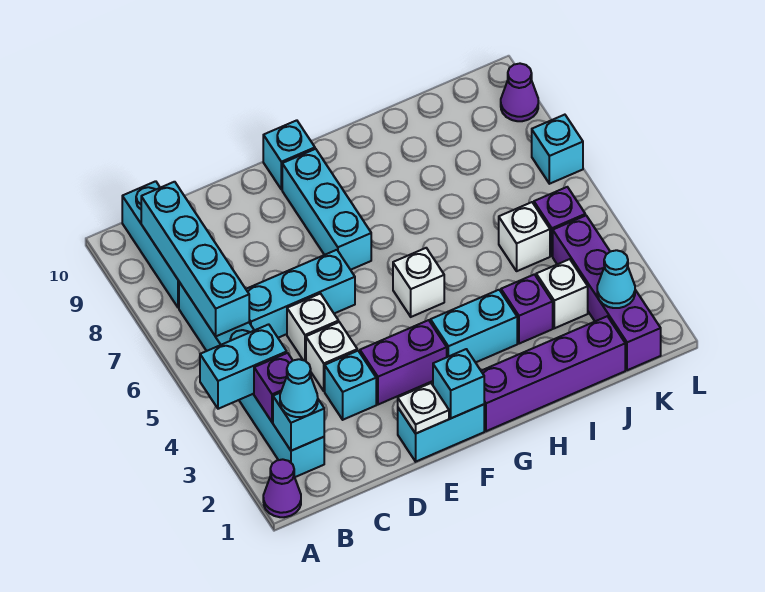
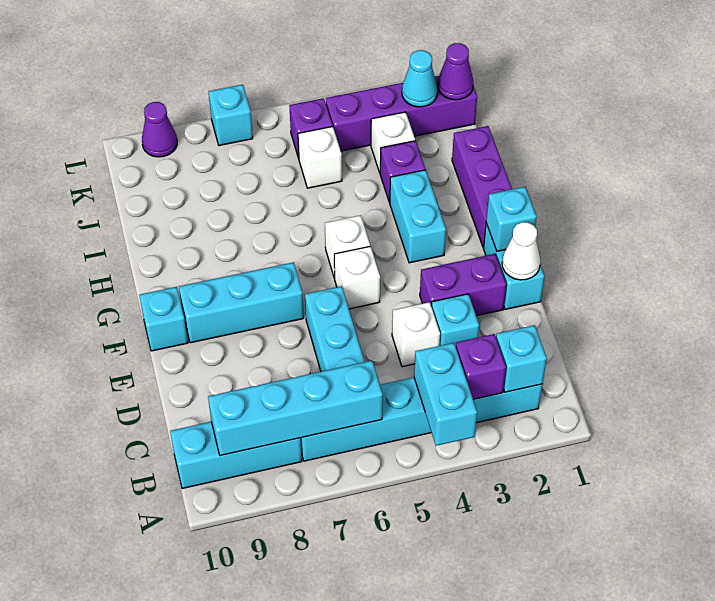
purple cone A1 level 1 -> purple cone K1 level 2
cyan cone B2 level 3 -> none
white brick D5 level 1 -> white brick F5 level 1
white plate E1 level 2 -> white cone E1 level 2
purple brick E3:F3 level 1 -> purple brick E2:E3 level 1
purple brick G1:J1 level 1 -> purple brick G1:I1 level 1

